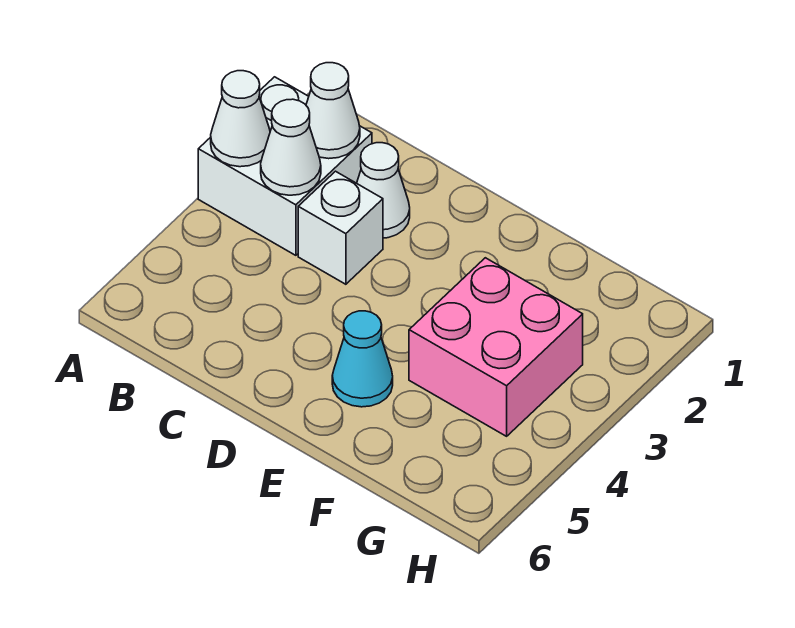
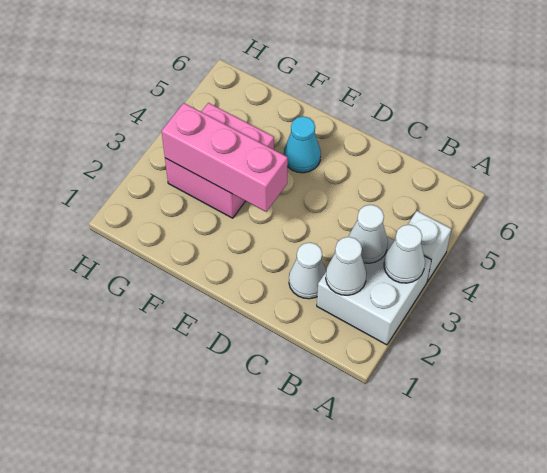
white brick C3 level 1 -> white brick A4 level 1
none -> pink brick E3:G3 level 2

